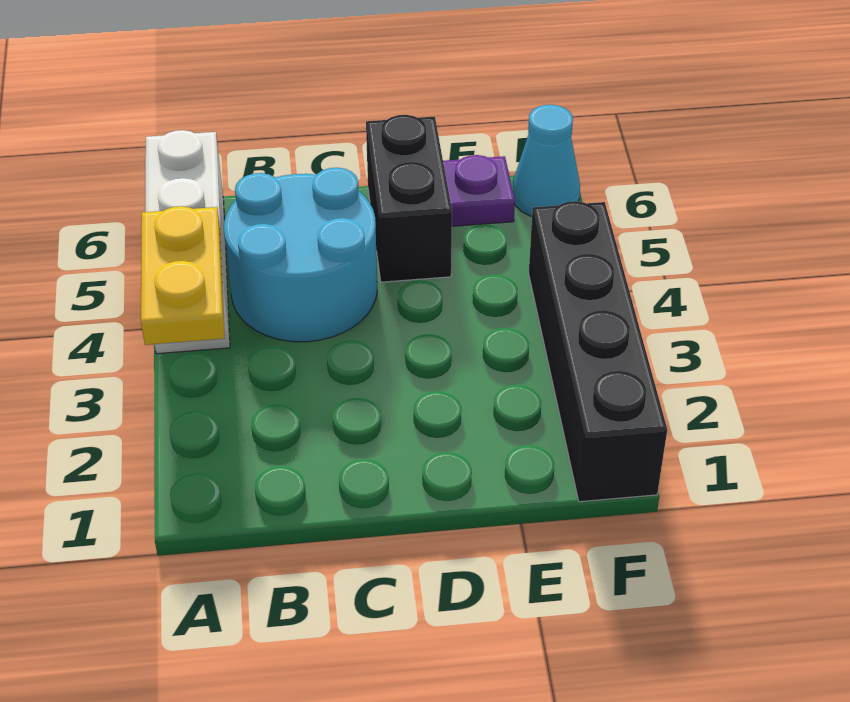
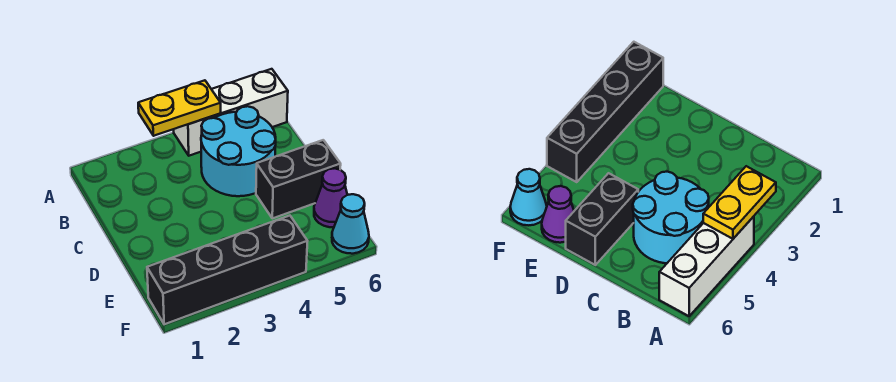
purple plate E6 level 1 -> purple cone E6 level 1

